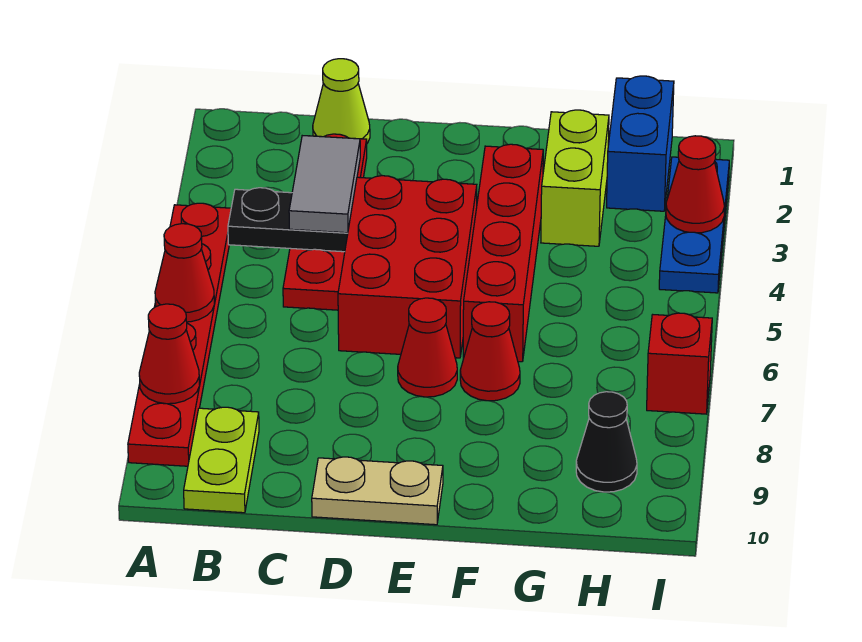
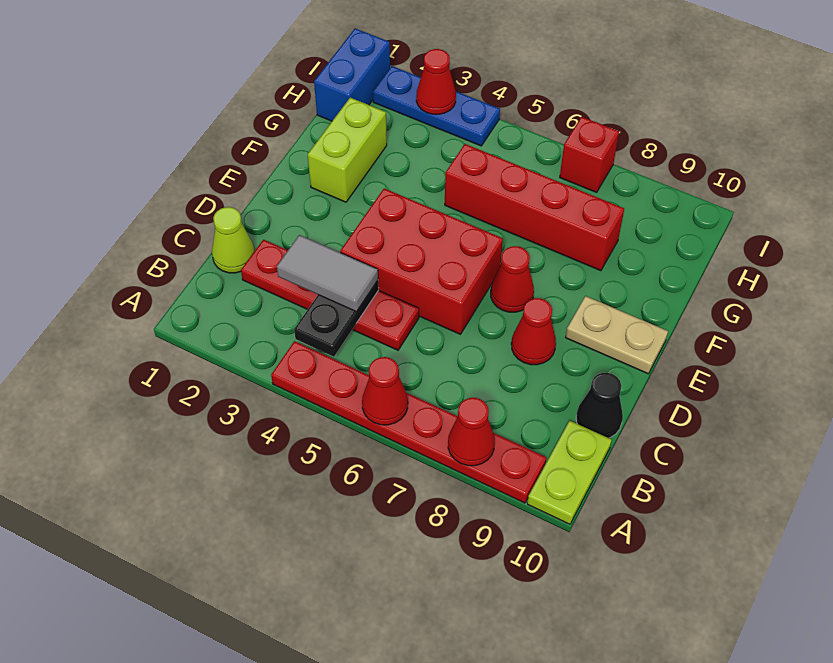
lime plate B9:B10 level 1 -> lime plate A10:B10 level 1
tan plate D10:E10 level 1 -> tan plate E9:E10 level 1
red brick F3:F6 level 1 -> red brick G5:G8 level 1
red cone F7 level 1 -> red cone D8 level 1
lime brick G2:G3 level 1 -> lime brick F2:G2 level 1
blue brick H1:H2 level 1 -> blue brick H1:I1 level 1
black cone H9 level 1 -> black cone C10 level 1

